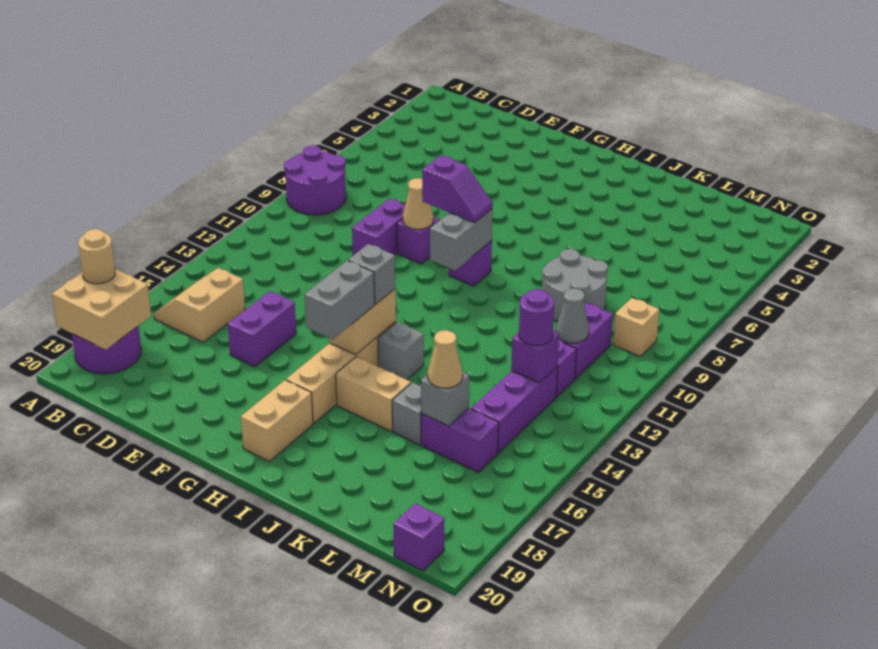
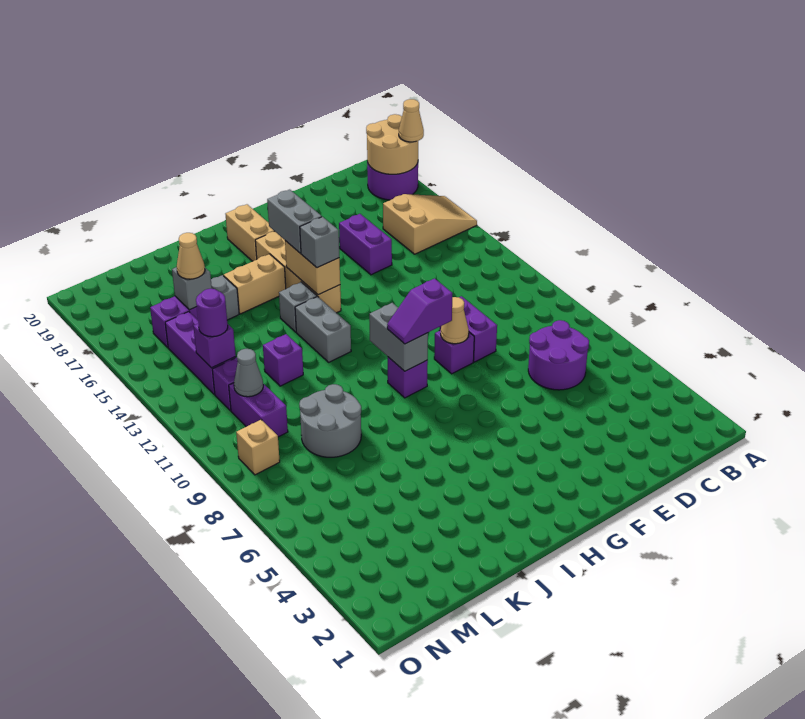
purple round brick A8:B9 level 1 -> purple round brick C6:D7 level 1
tan brick A18:B19 level 2 -> tan round brick A18:B19 level 2
tan round brick A18 level 3 -> tan cone A18 level 3
tan slope B15:C16 level 1 top C -> tan slope A15:C16 level 1 top C
none -> grey brick I12:I13 level 1
purple brick N20 level 1 -> purple brick K12 level 1

